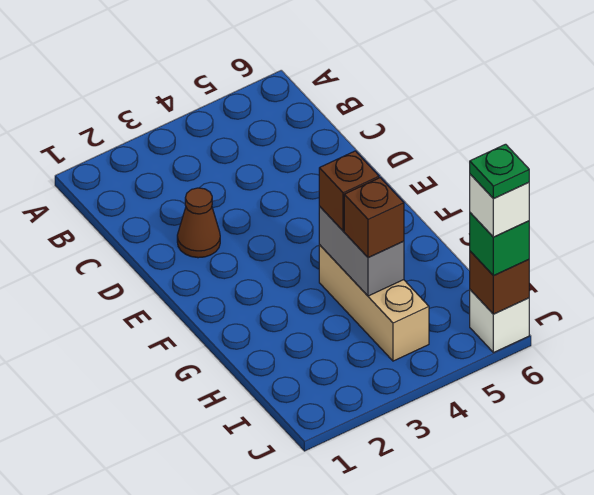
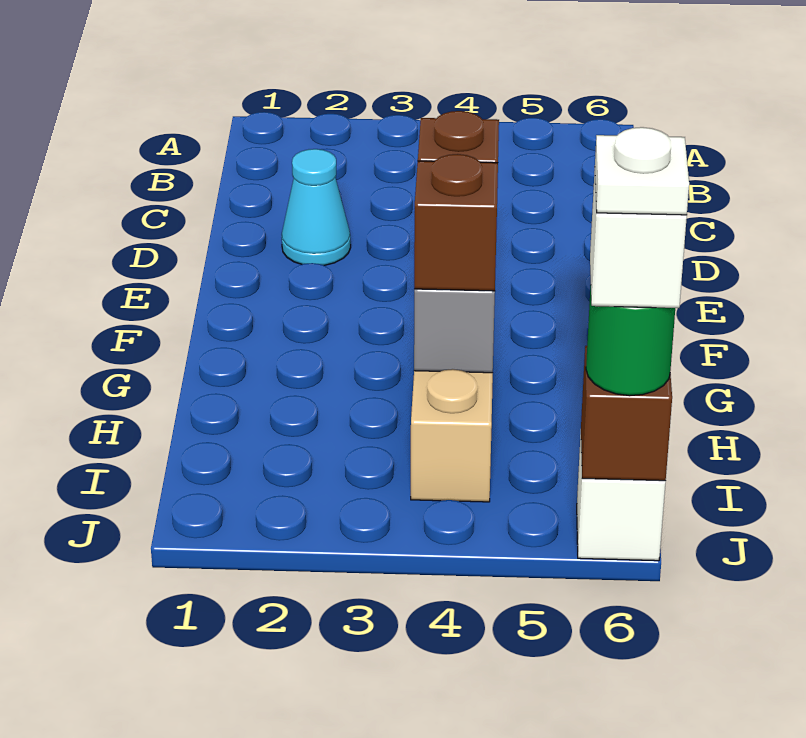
brown cone D2 level 1 -> cyan cone D2 level 1
green brick J6 level 3 -> green round brick J6 level 3
green plate J6 level 5 -> white plate J6 level 5

